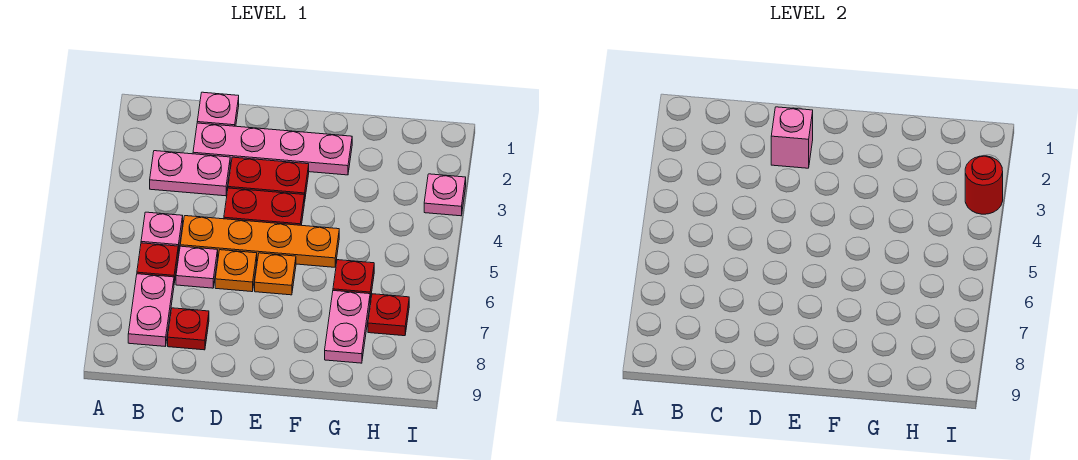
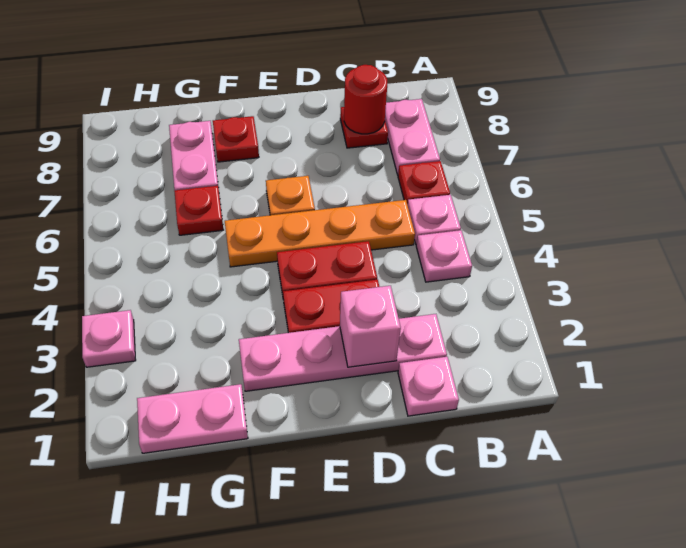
pink plate B3:C3 level 1 -> pink plate G1:H1 level 1
pink plate C6 level 1 -> pink plate B4 level 1
orange plate D6 level 1 -> none
red plate H7 level 1 -> red plate F8 level 1
red round brick I3 level 2 -> red round brick C8 level 2

